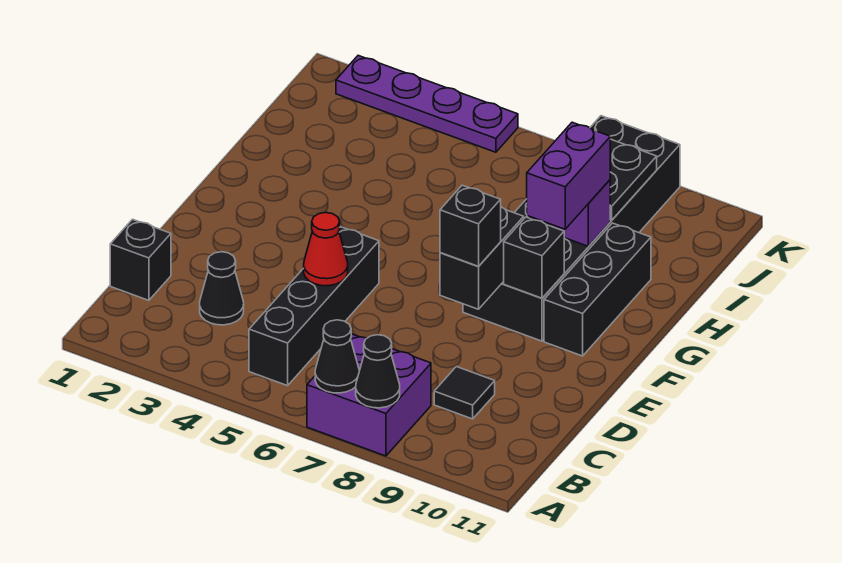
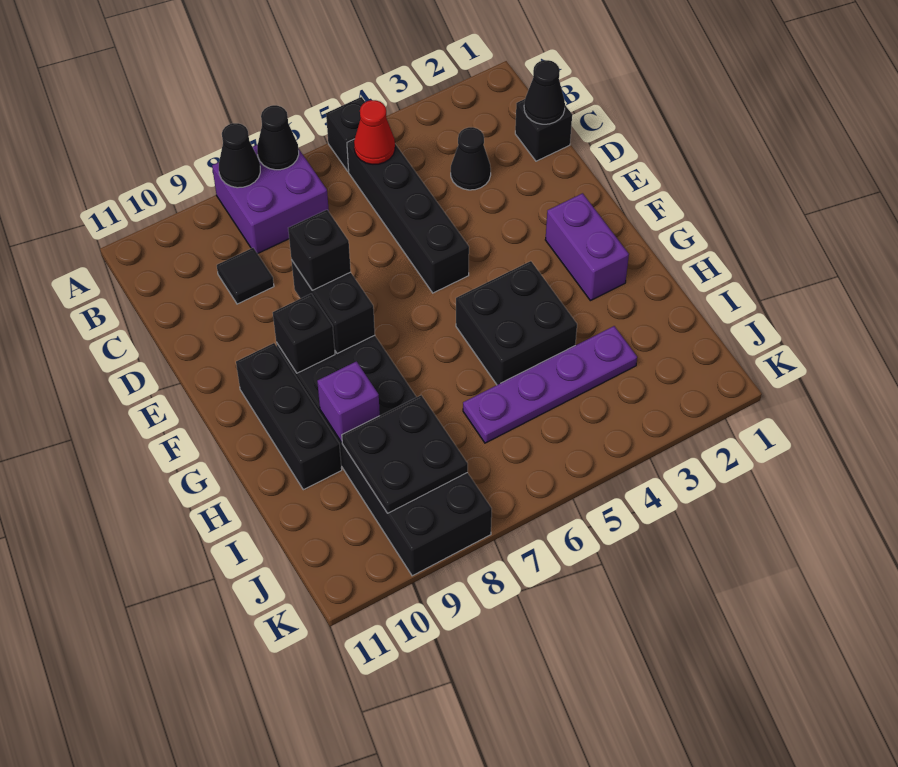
none -> black brick A5 level 1
none -> black cone C1 level 2
red cone D5 level 2 -> red cone B5 level 2
none -> black brick G4:H5 level 1
purple brick G9:H9 level 3 -> purple brick F2:G2 level 1
purple plate K2:K5 level 1 -> purple plate I3:I6 level 1

